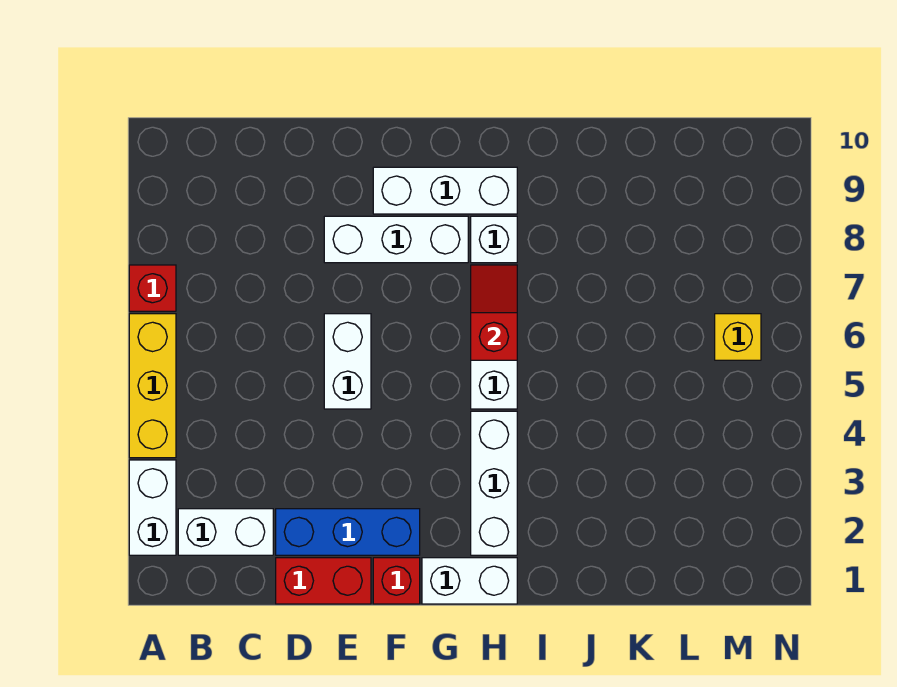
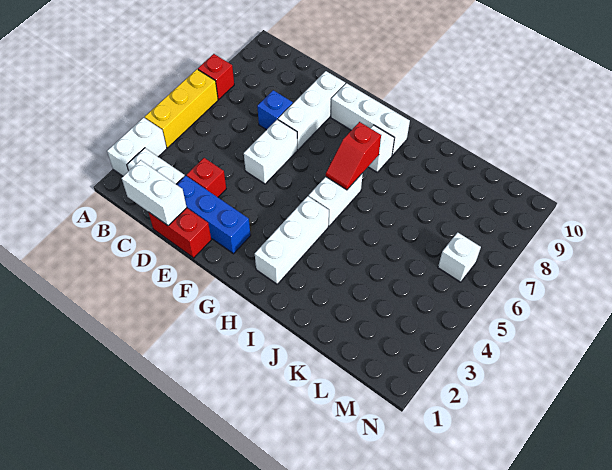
none -> blue brick D7 level 1
white brick E8:G8 level 1 -> white brick E7:E9 level 1
red brick F1 level 1 -> red brick D3 level 1
white brick G1:H1 level 1 -> white brick C1:D1 level 2
red slope H6:H7 level 2 top 6 -> red slope H6:H7 level 2 top 7
yellow brick M6 level 1 -> white brick M6 level 1

